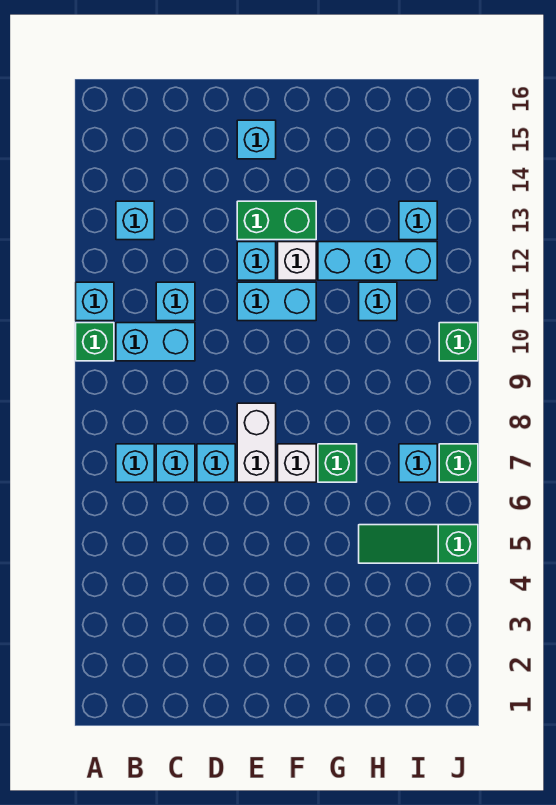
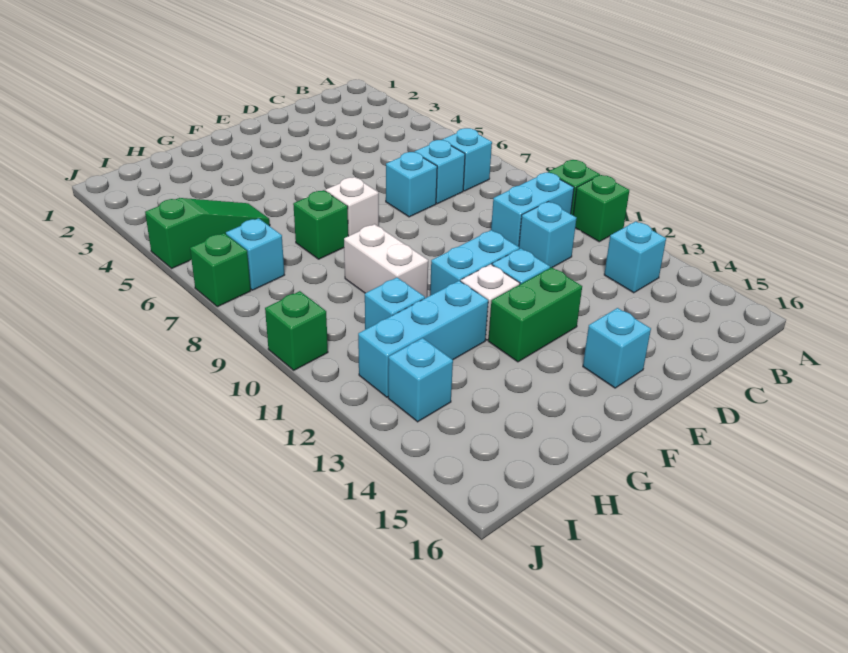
cyan brick A11 level 1 -> green brick A11 level 1
white brick E7:E8 level 1 -> white brick G9:G10 level 1

